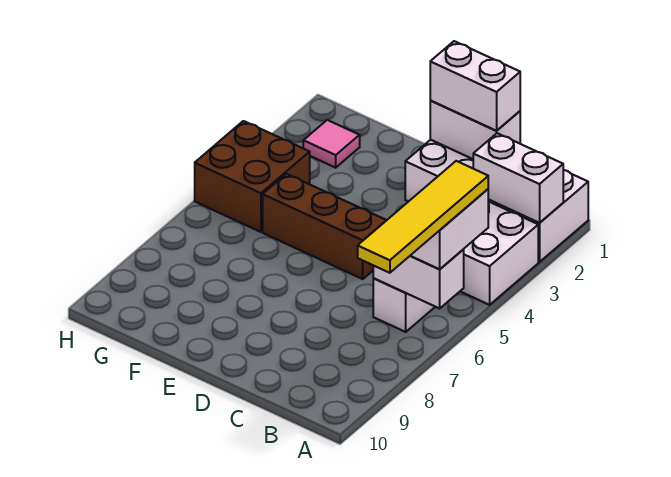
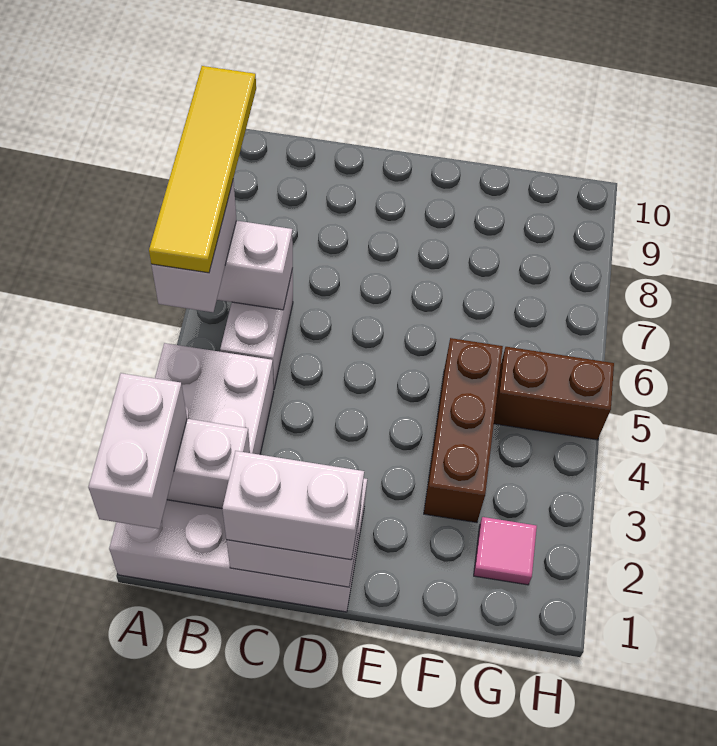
none -> white brick A1:A2 level 3
brown brick D5:F5 level 1 -> brown brick F3:F5 level 1
brown brick G4:H5 level 1 -> brown brick G5:H5 level 1

